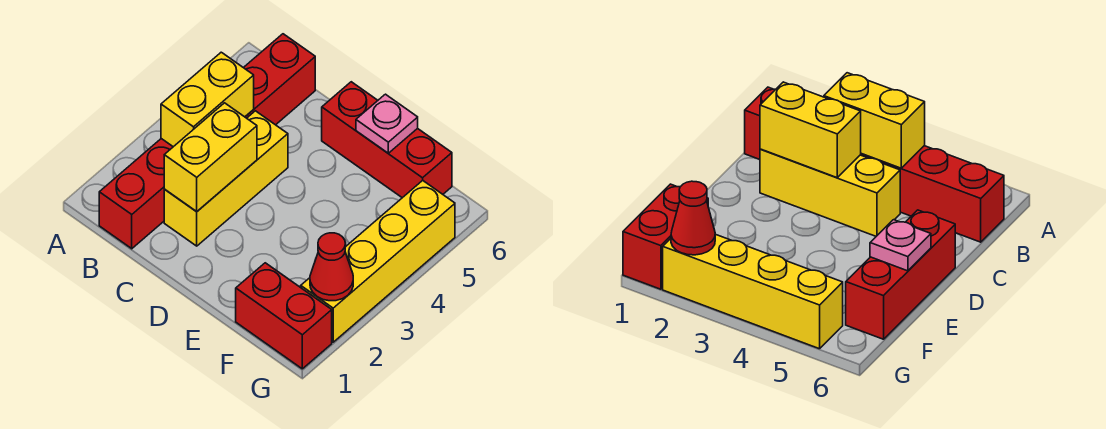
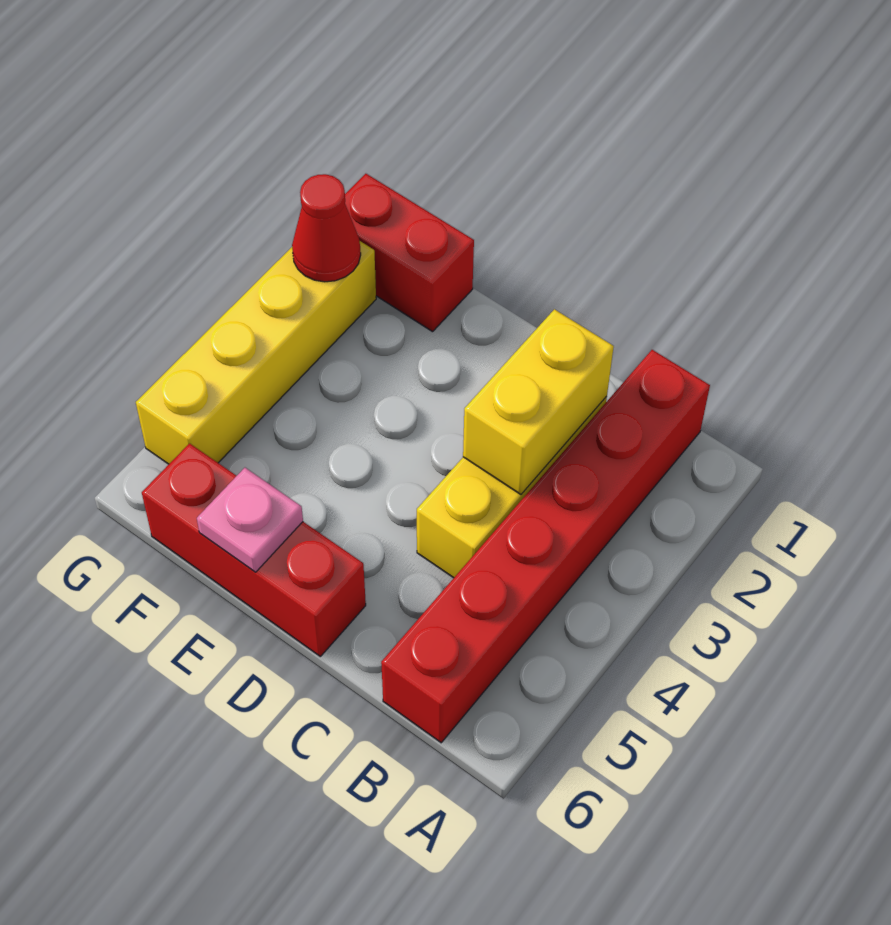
yellow brick B3:B4 level 2 -> none

